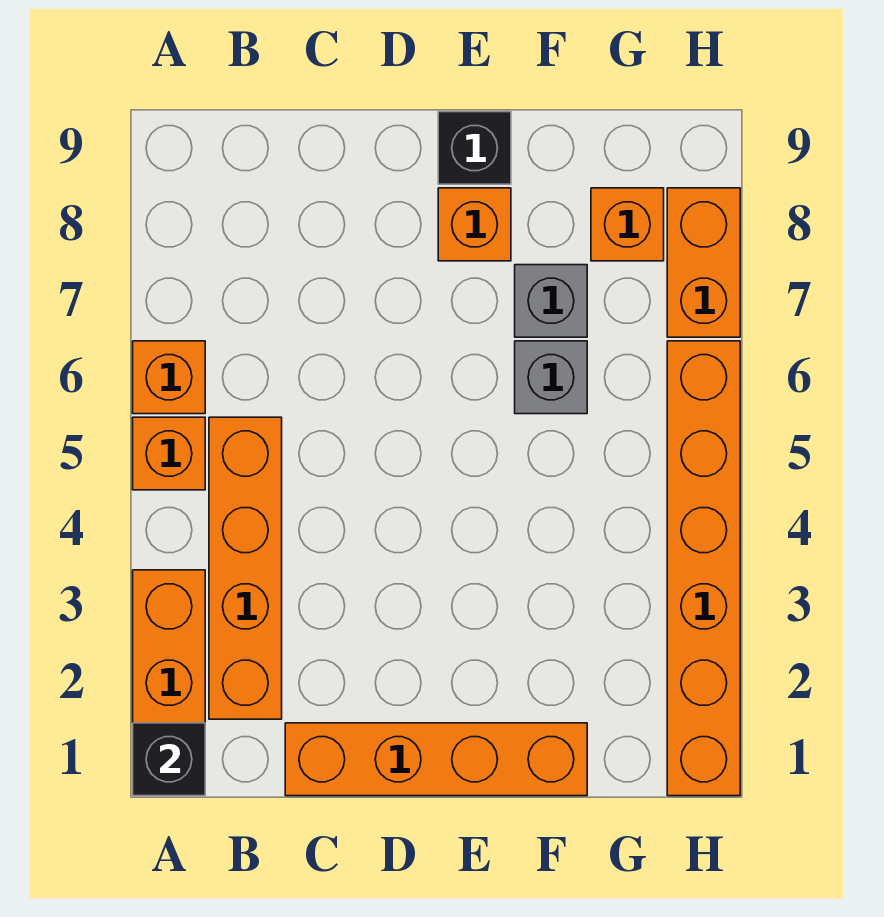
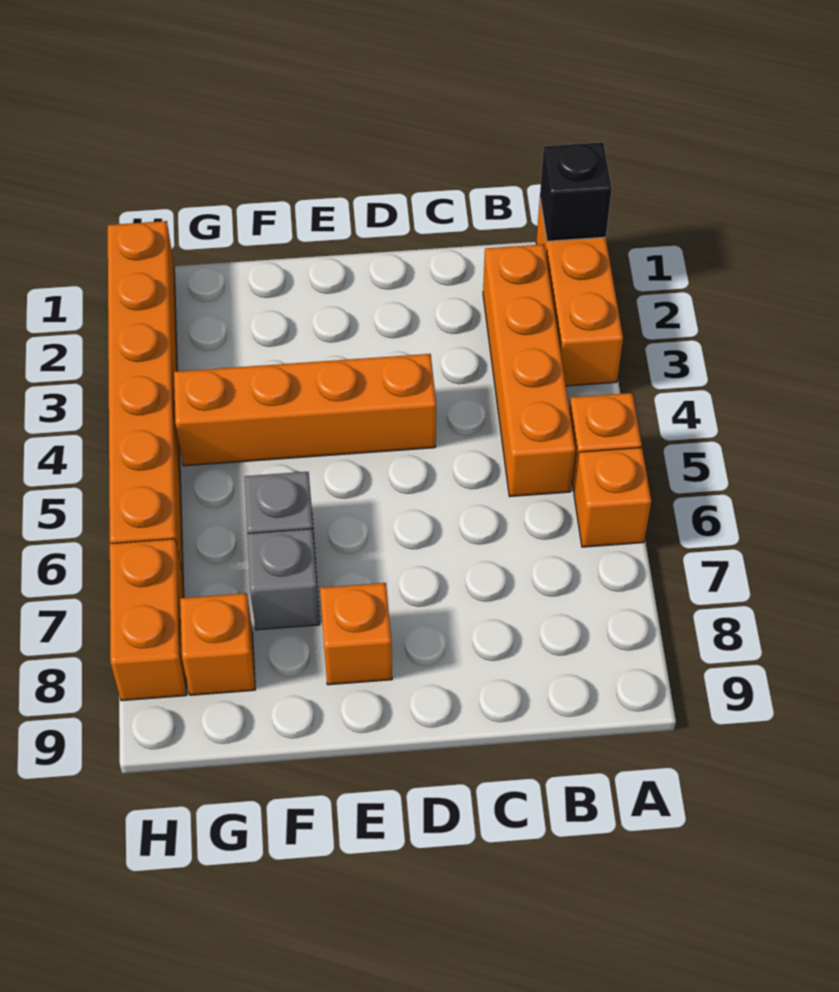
orange brick C1:F1 level 1 -> orange brick D4:G4 level 1
black brick E9 level 1 -> none

